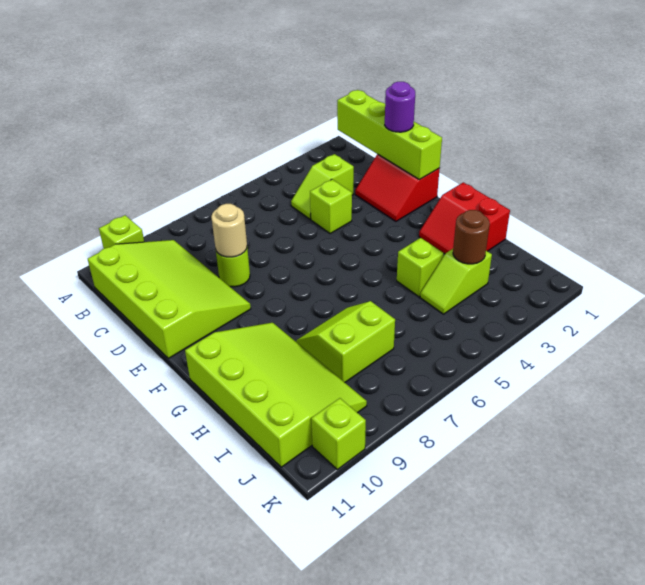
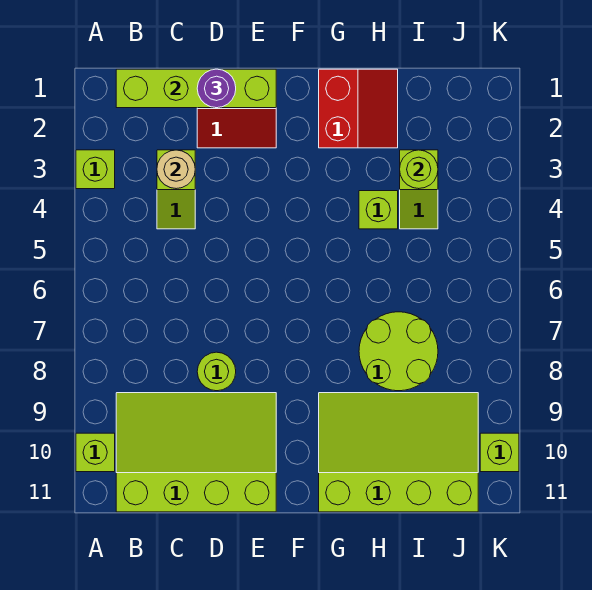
lime brick D4 level 1 -> lime brick A3 level 1
tan round brick D8 level 2 -> tan round brick C3 level 2
red slope G1:H2 level 1 top 1 -> red slope G1:H2 level 1 top G
lime slope H7:I8 level 1 top I -> lime round brick H7:I8 level 1
brown round brick I3 level 2 -> lime round brick I3 level 2

